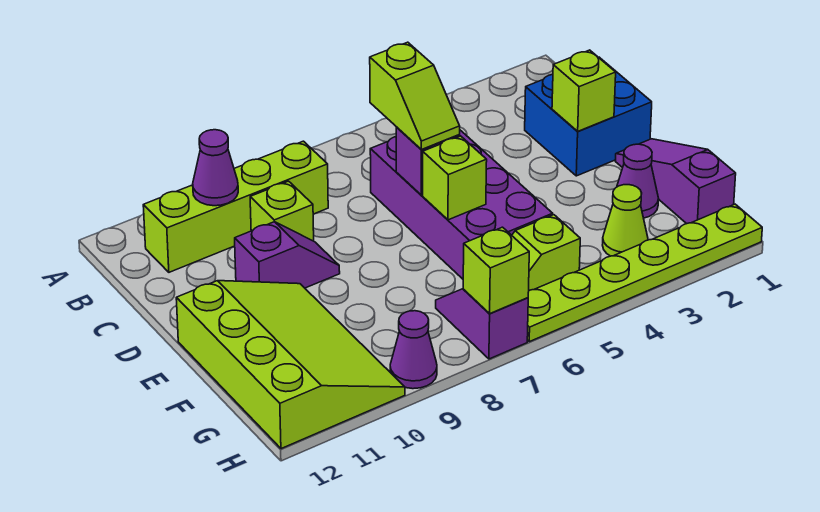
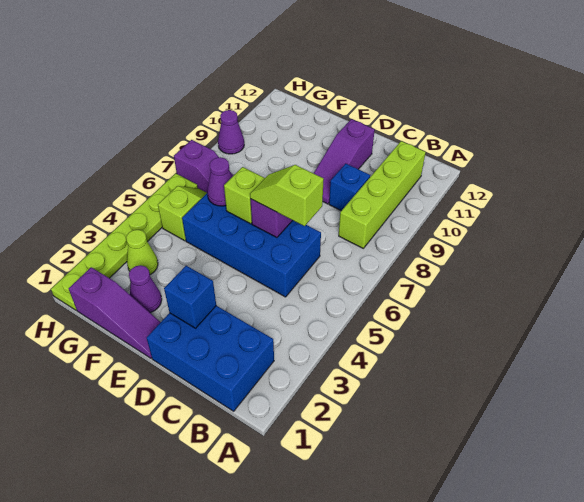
purple cone B10 level 2 -> purple cone F6 level 2
blue brick C1:D2 level 1 -> blue brick B1:D2 level 1
purple brick C5:F6 level 1 -> blue brick C5:F6 level 1
lime brick C9 level 1 -> blue brick C9 level 1
lime brick D2 level 2 -> blue brick D2 level 2
purple slope D9:D10 level 1 top 10 -> purple slope D9:D11 level 1 top 11
lime slope E10:H12 level 1 top 12 -> none
lime brick H7 level 2 -> none

